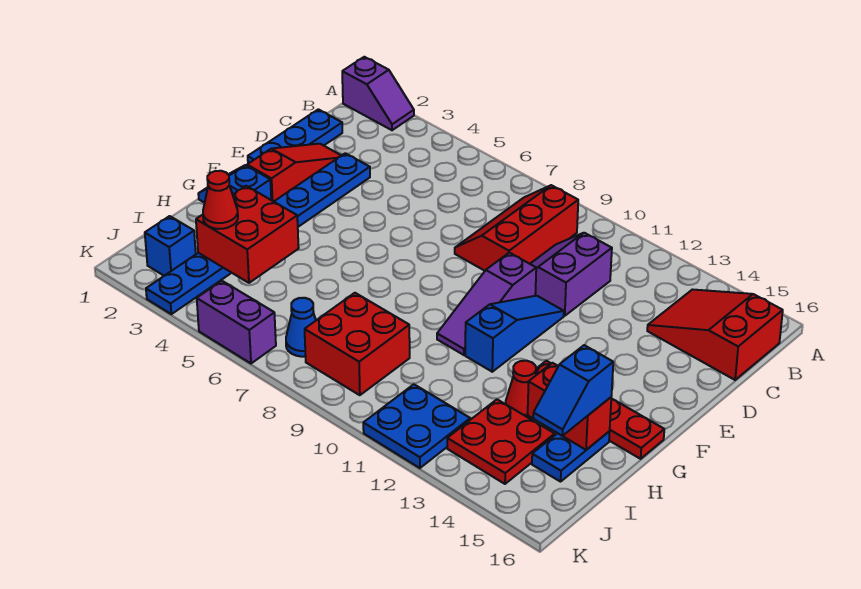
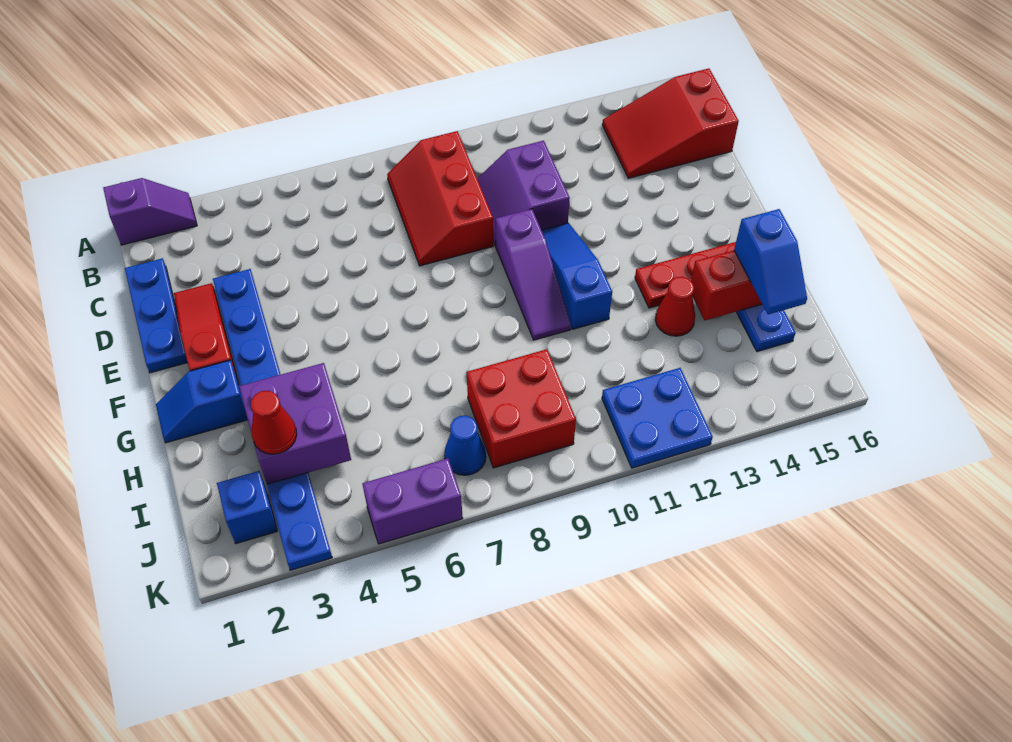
red brick H3:I4 level 2 -> purple brick H3:I4 level 2
red plate I13:J14 level 1 -> none

